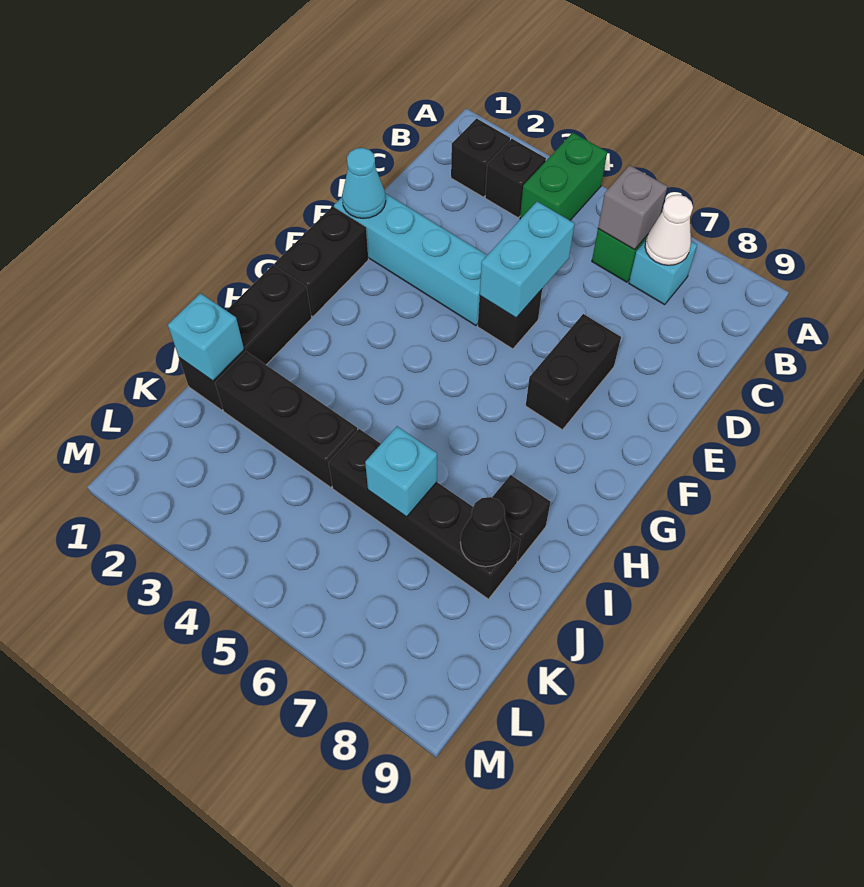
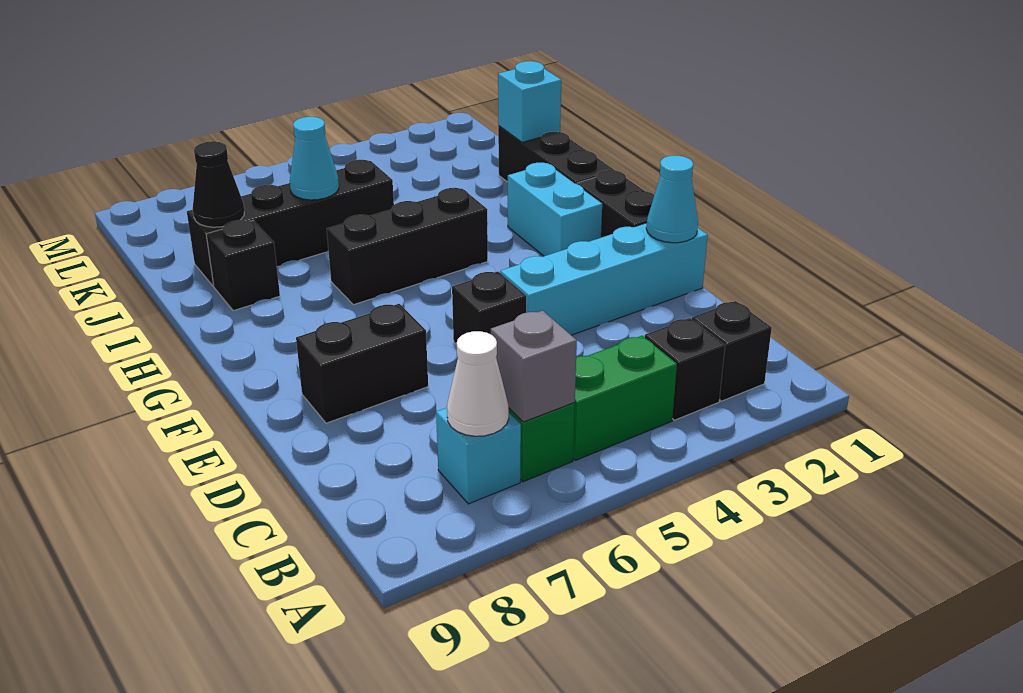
green brick A4:B4 level 1 -> green brick B4:B5 level 1
cyan brick D5:E5 level 2 -> cyan brick G2:H2 level 1
black brick E7:F7 level 1 -> black brick E7:E8 level 1
black brick J2:J4 level 1 -> black brick H4:H6 level 1
cyan brick J6 level 2 -> cyan cone J6 level 2

